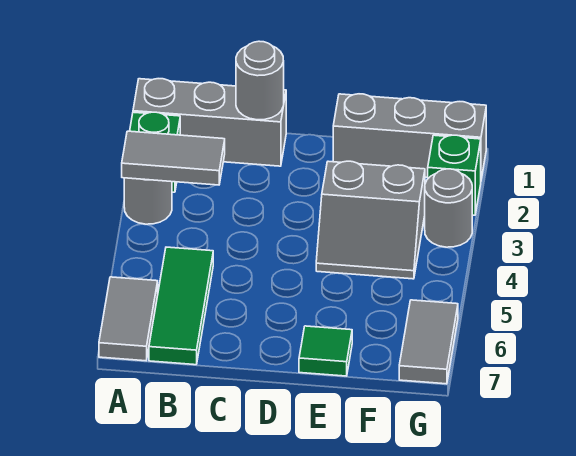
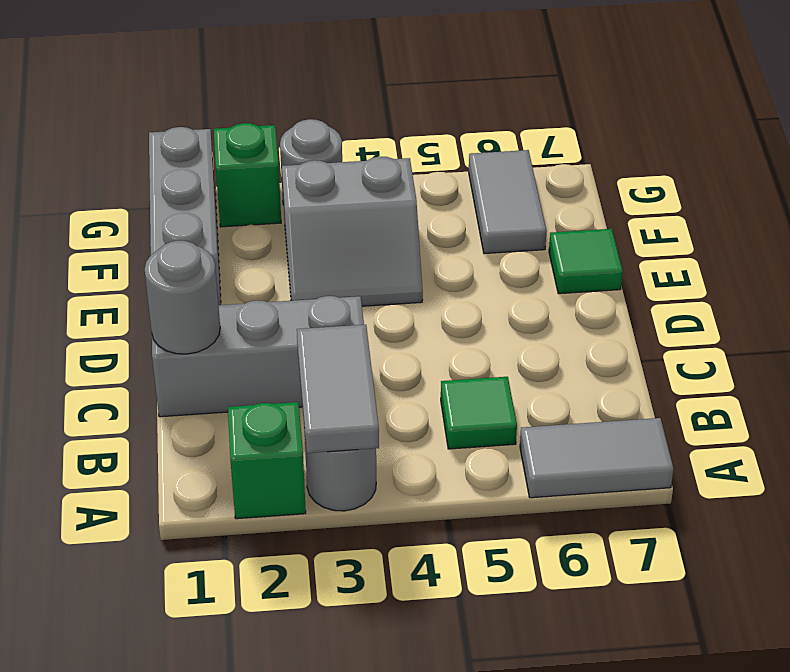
grey brick A1:C1 level 1 -> grey brick C1:C3 level 1
green tile B5:B7 level 1 -> green tile B5 level 1
grey slope E3:F4 level 1 top 3 -> grey slope E3:F4 level 1 top F
grey tile G6:G7 level 1 -> grey tile F6:G6 level 1

